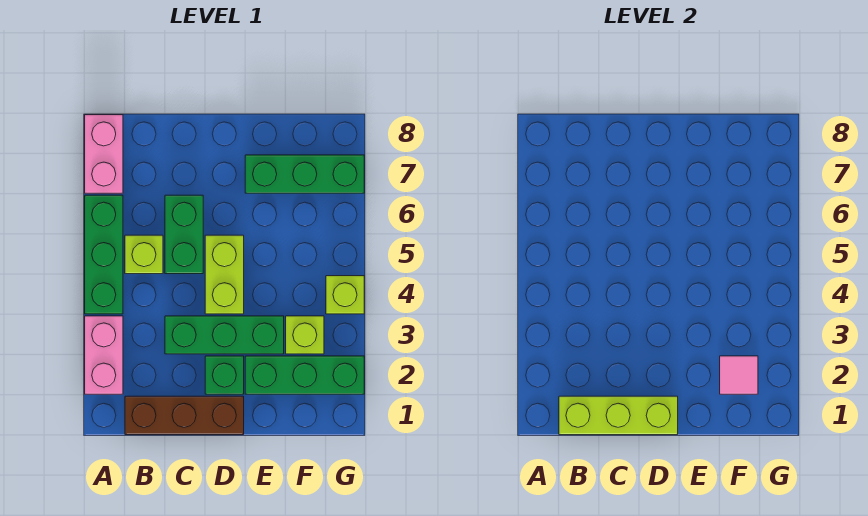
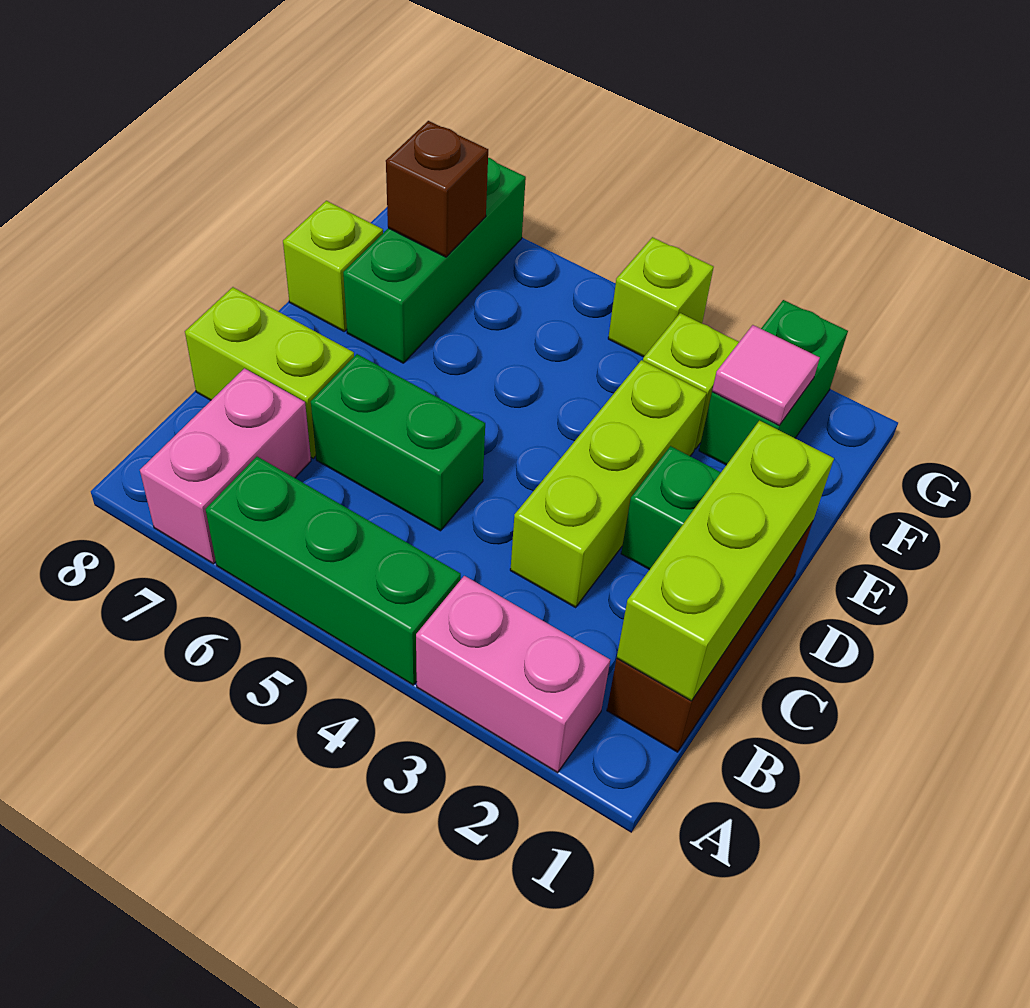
pink brick A7:A8 level 1 -> pink brick A7:B7 level 1
lime brick B5 level 1 -> lime brick E8 level 1
green brick C3:E3 level 1 -> lime brick C3:E3 level 1
lime brick D4:D5 level 1 -> lime brick C7:C8 level 1
green brick E2:G2 level 1 -> green brick F2:G2 level 1
none -> brown brick F7 level 2

